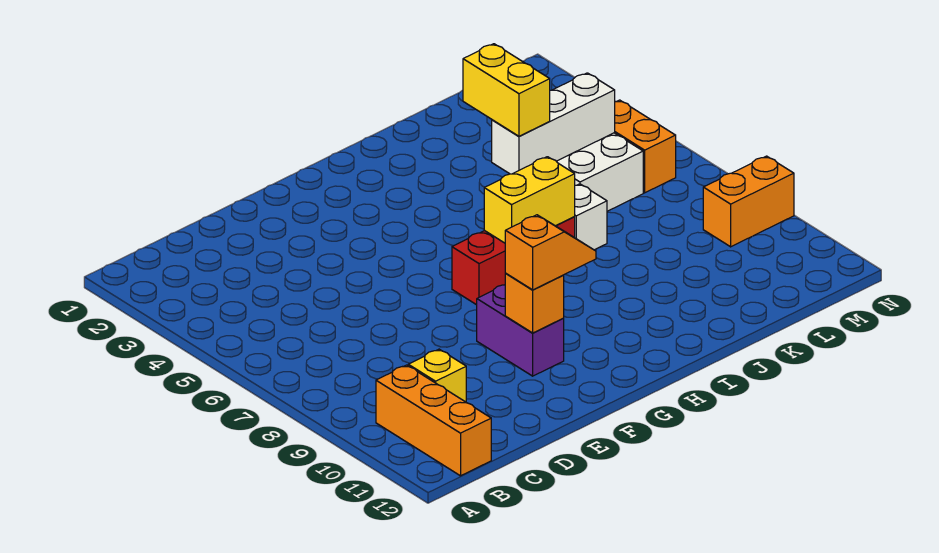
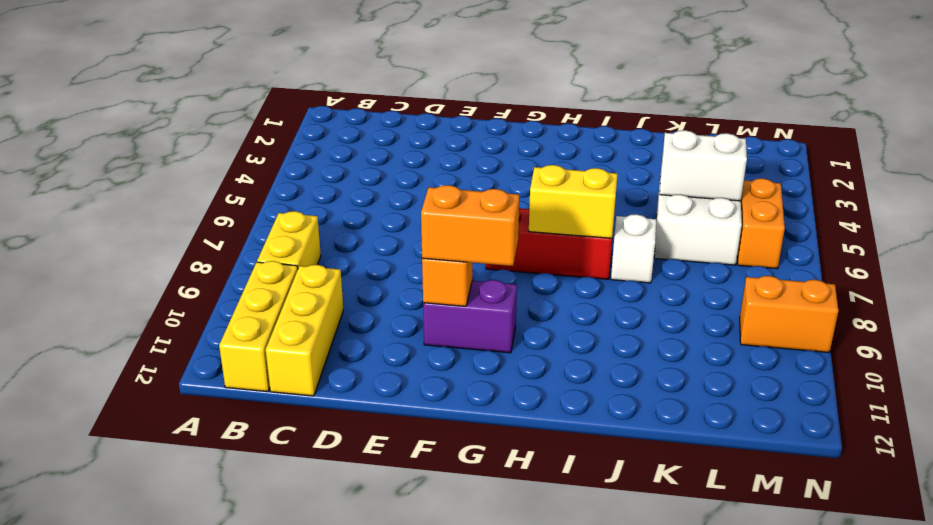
orange brick B10:B12 level 1 -> yellow brick B10:B12 level 1
yellow brick C10 level 1 -> yellow brick C10:C12 level 1
purple brick F9:F10 level 1 -> purple brick F10:G10 level 1
orange slope F10:G10 level 3 top F -> orange brick F10:G10 level 3
yellow brick J4:J5 level 3 -> yellow brick B8:B9 level 1
white brick J5:L5 level 2 -> white brick K5:L5 level 2

